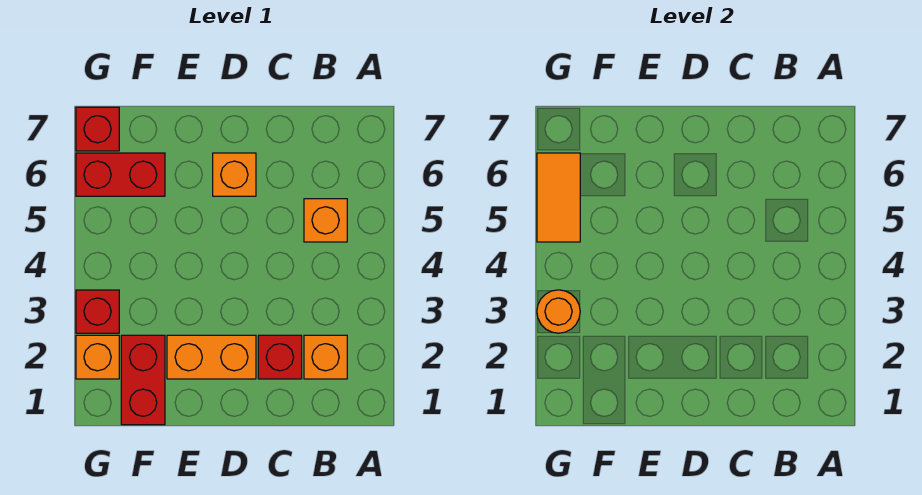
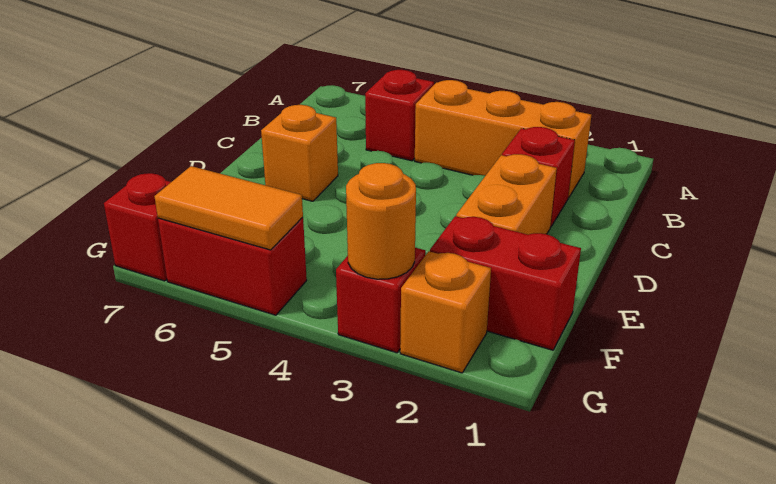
orange brick B2 level 1 -> orange brick B2:B4 level 1
orange brick B5 level 1 -> red brick B5 level 1
red brick F6:G6 level 1 -> red brick G5:G6 level 1

